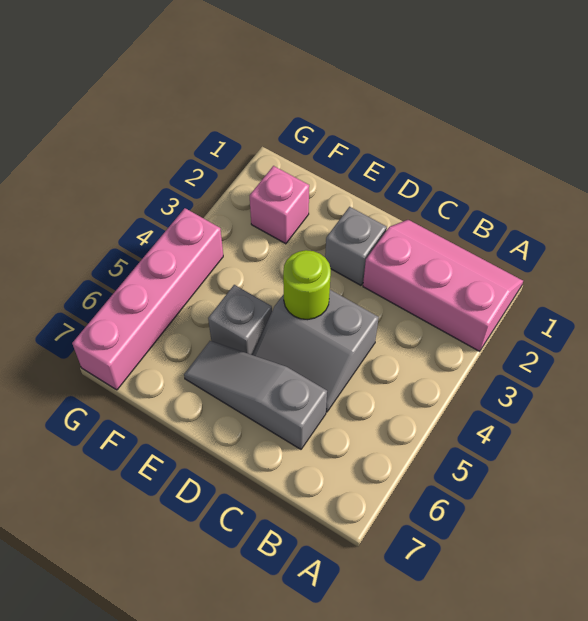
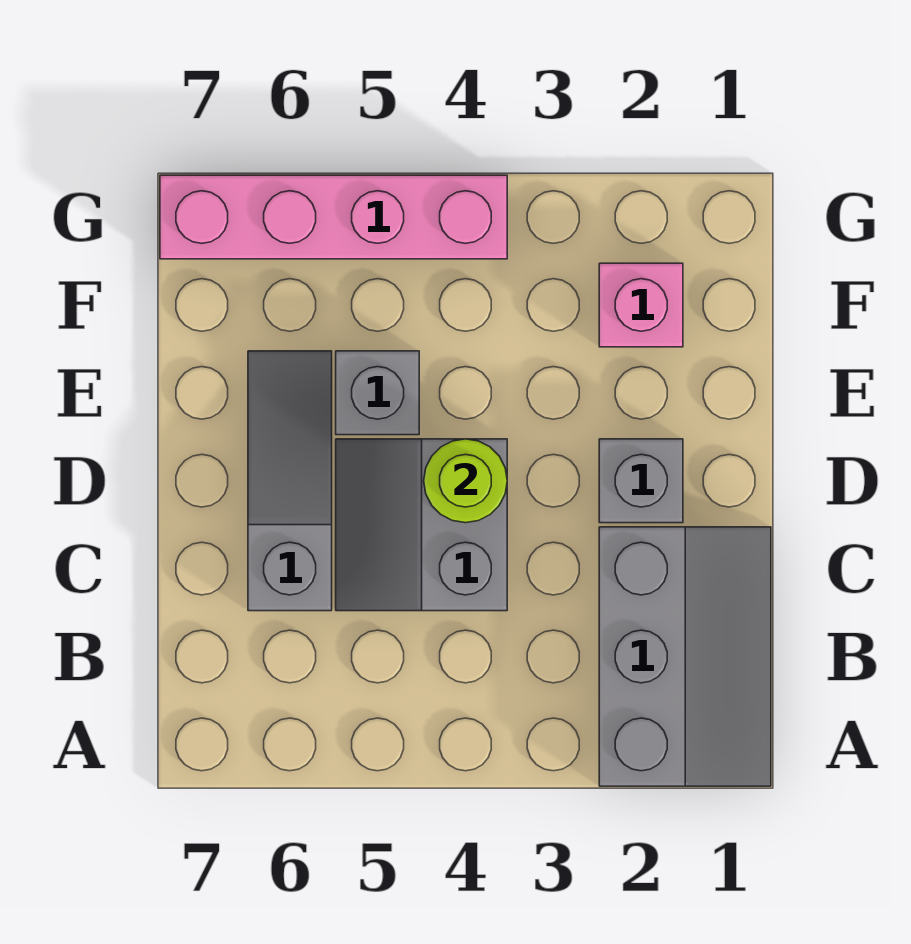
pink slope A1:C2 level 1 top 2 -> grey slope A1:C2 level 1 top 2

